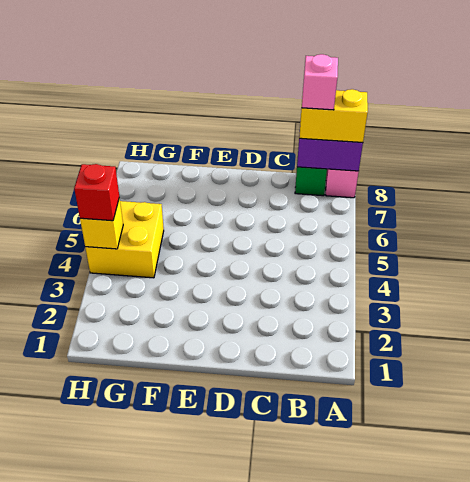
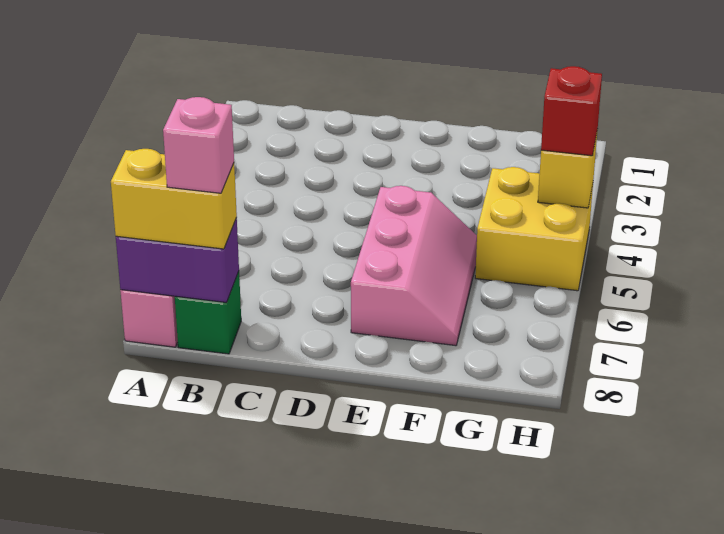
none -> pink slope E5:F7 level 1 top E

